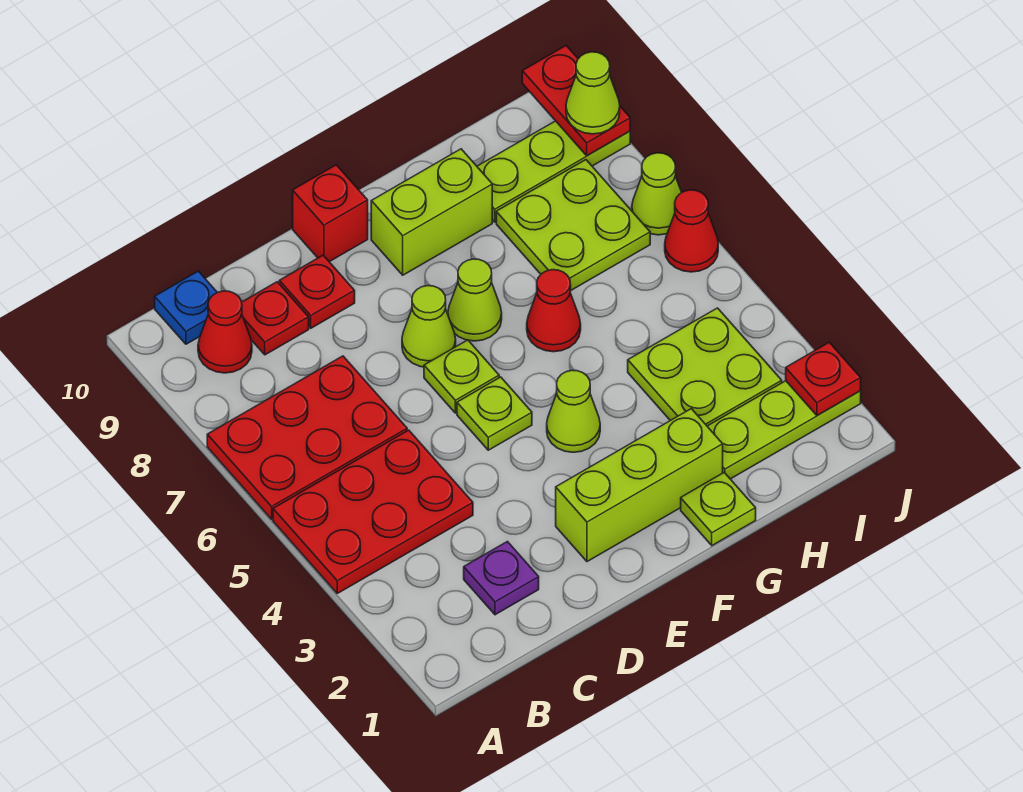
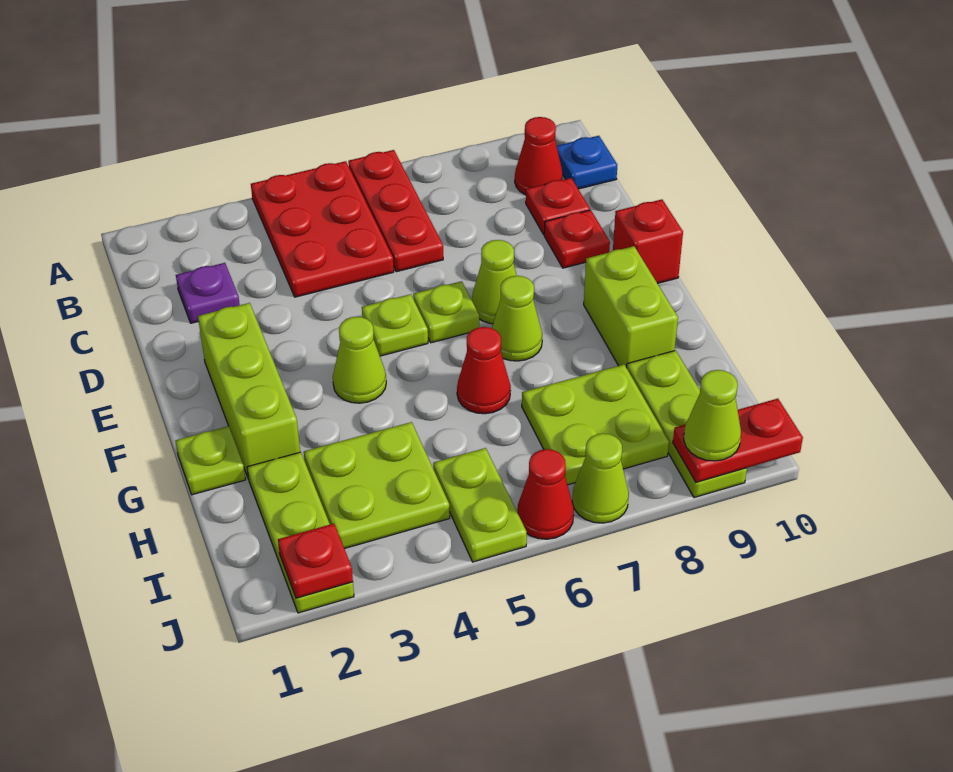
red plate A6:C7 level 1 -> red plate A6:C6 level 1
none -> lime plate I5:J5 level 1

